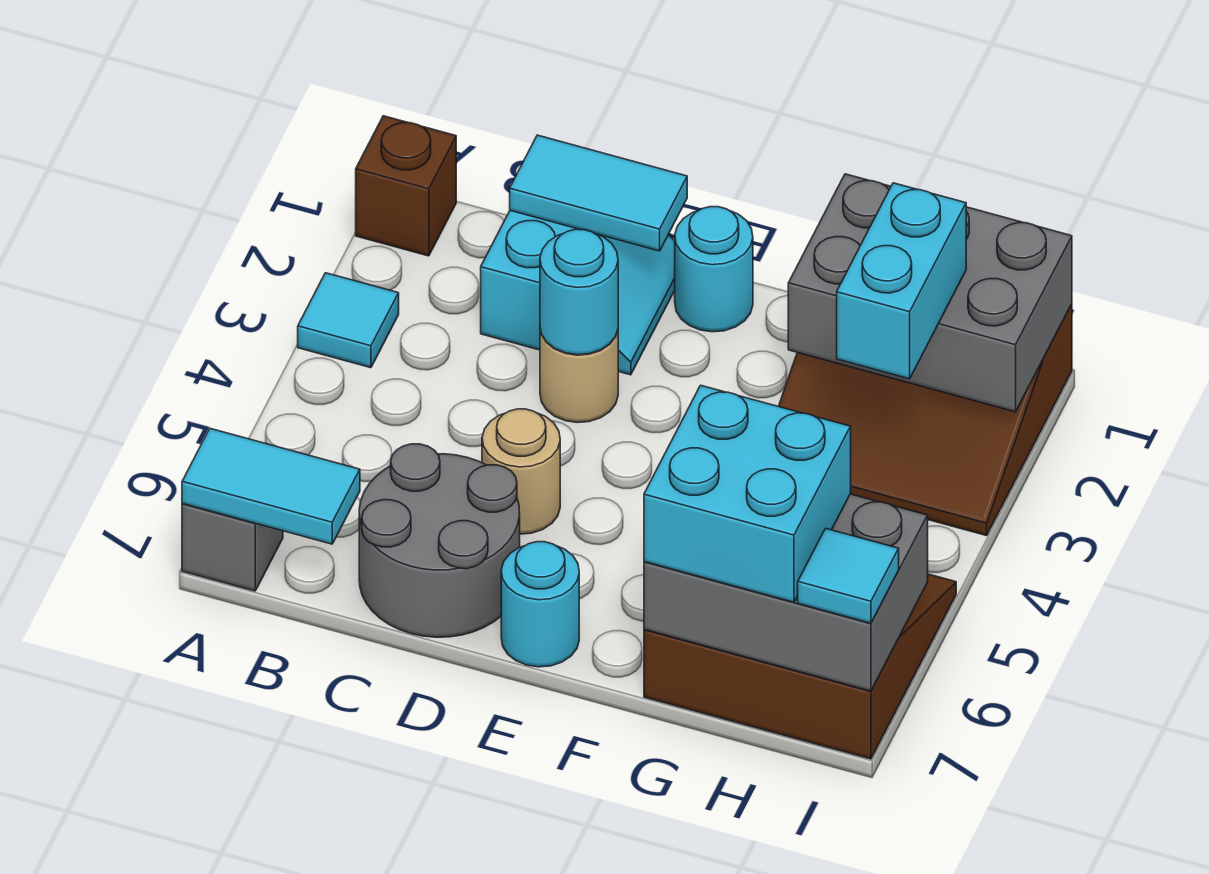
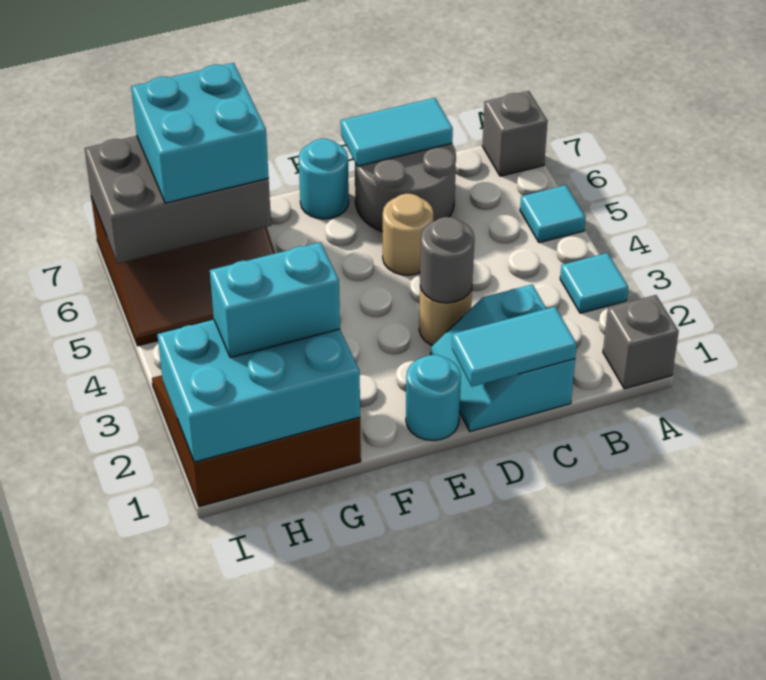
brown brick A1 level 1 -> grey brick A1 level 1
cyan tile A7:B7 level 2 -> cyan tile C7:D7 level 2
cyan round brick D3 level 2 -> grey round brick D3 level 2
grey brick G1:I2 level 2 -> cyan brick G1:I2 level 2
cyan brick H2:H3 level 3 -> cyan brick G2:H2 level 3
cyan tile I7 level 3 -> cyan tile A5 level 1

